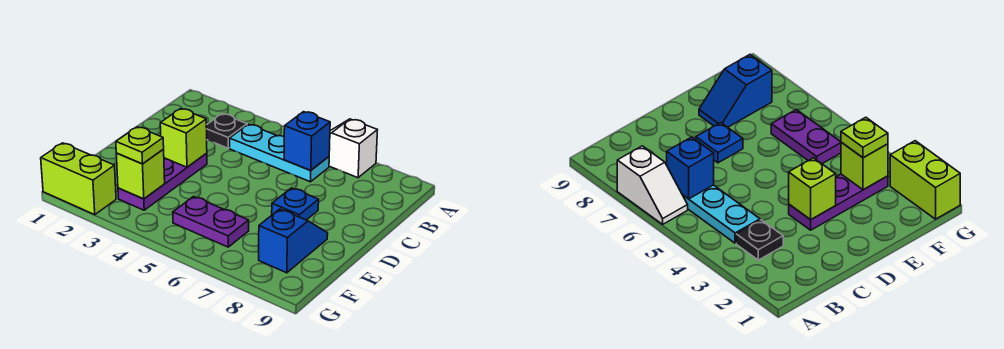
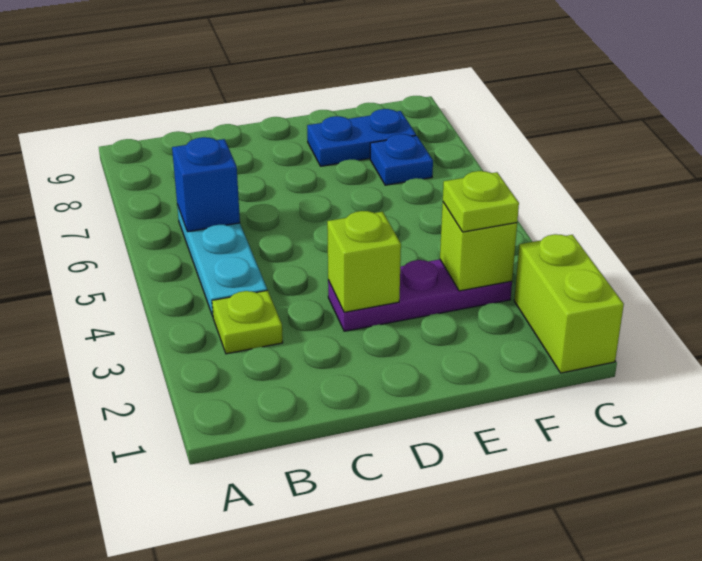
white slope A6:A7 level 1 top 7 -> none
black plate B3 level 1 -> lime plate B3 level 1
blue plate D7 level 1 -> blue plate F7 level 1
blue slope E8:F8 level 1 top F -> blue plate E8:F8 level 1
purple plate F5:F6 level 1 -> none

